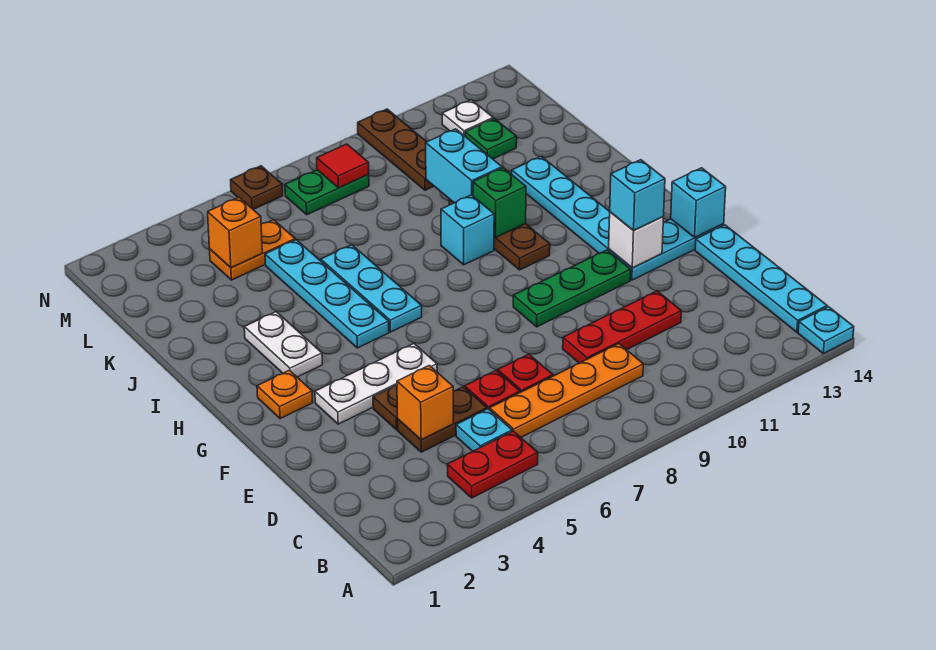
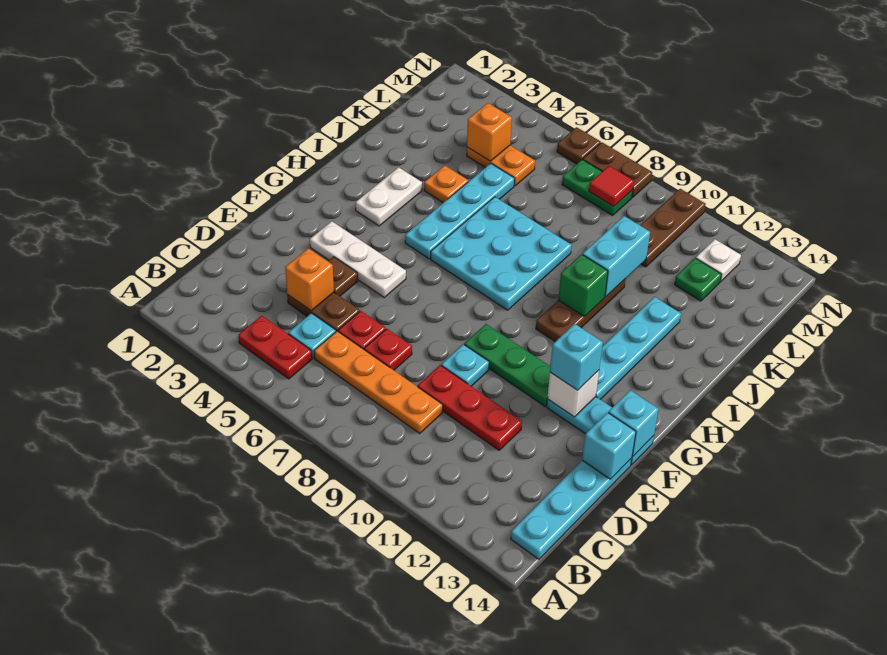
cyan plate A14 level 1 -> cyan plate E9 level 1
orange plate G2 level 1 -> orange plate J4 level 1
cyan plate H6:J6 level 1 -> cyan plate H6:J8 level 1
cyan brick I9 level 1 -> cyan brick E14 level 2
none -> brown plate N7:N8 level 1

